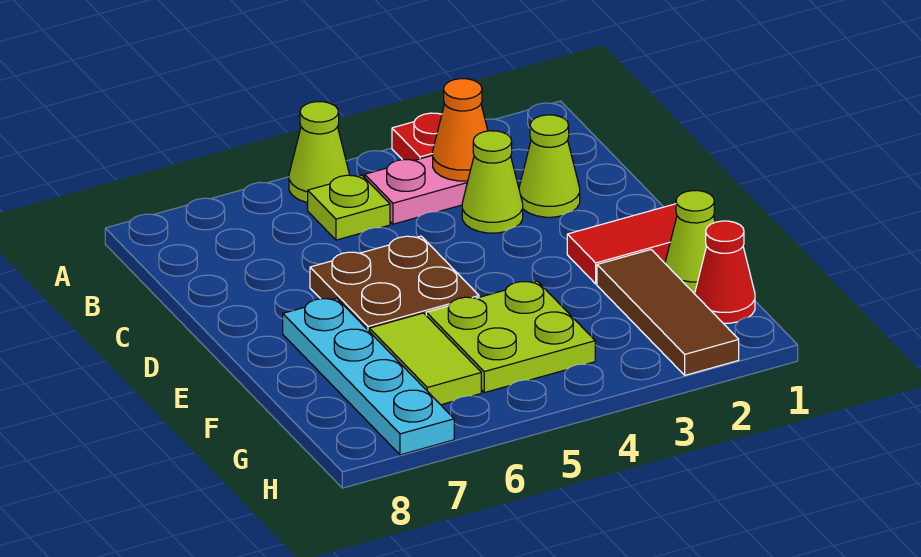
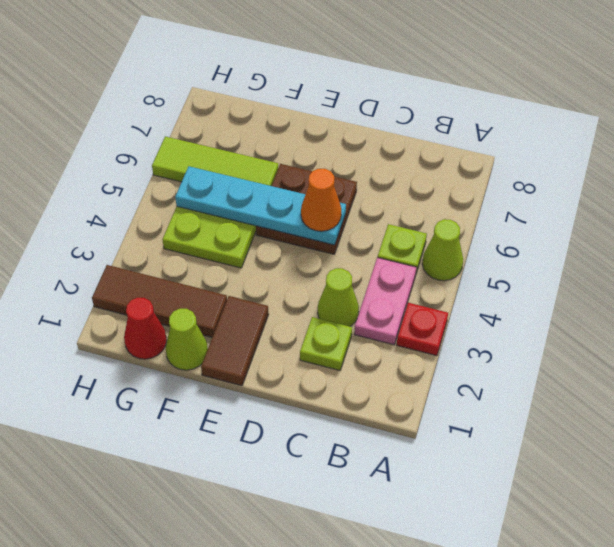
orange cone B3 level 2 -> orange cone D5 level 3
lime cone C2 level 1 -> lime plate C2 level 1
red tile E1:E2 level 1 -> brown tile E1:E2 level 1
cyan plate E7:H7 level 1 -> cyan plate D5:G5 level 2
lime tile F6:G6 level 1 -> lime tile F6:H6 level 1

